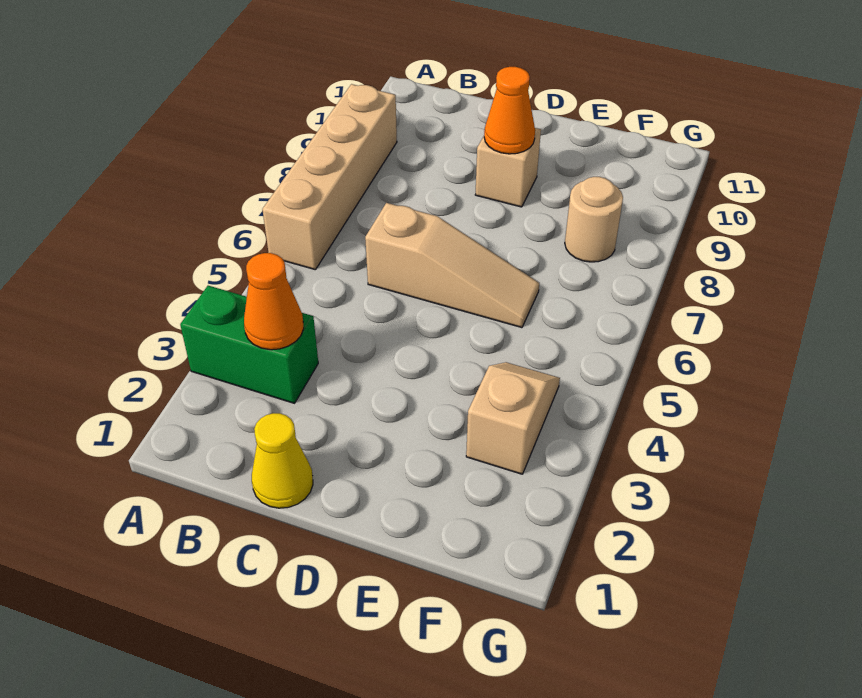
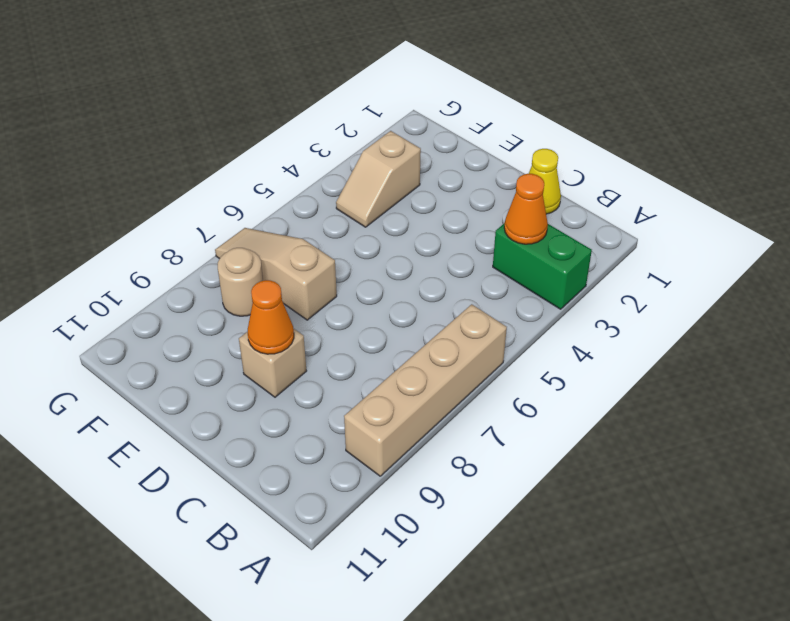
tan slope C6:E6 level 1 top C -> tan slope E7:G7 level 1 top E

